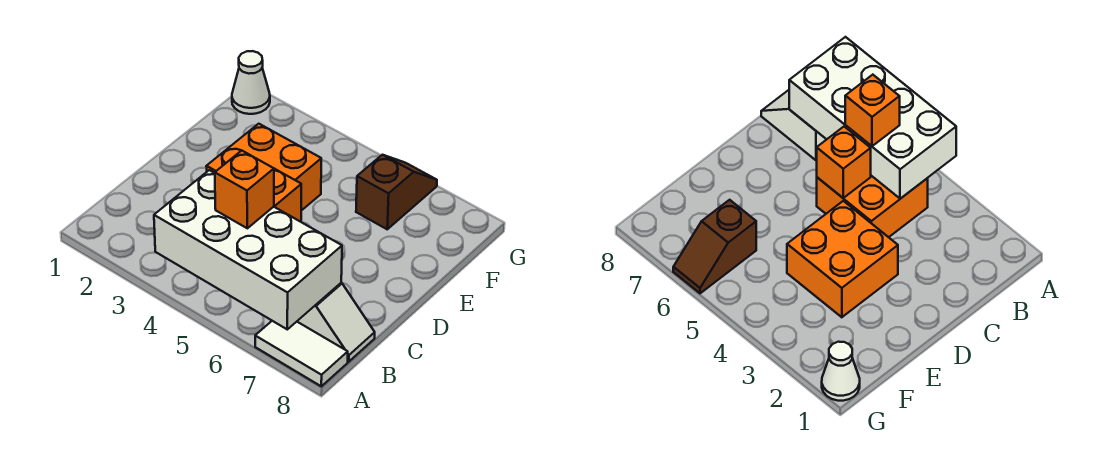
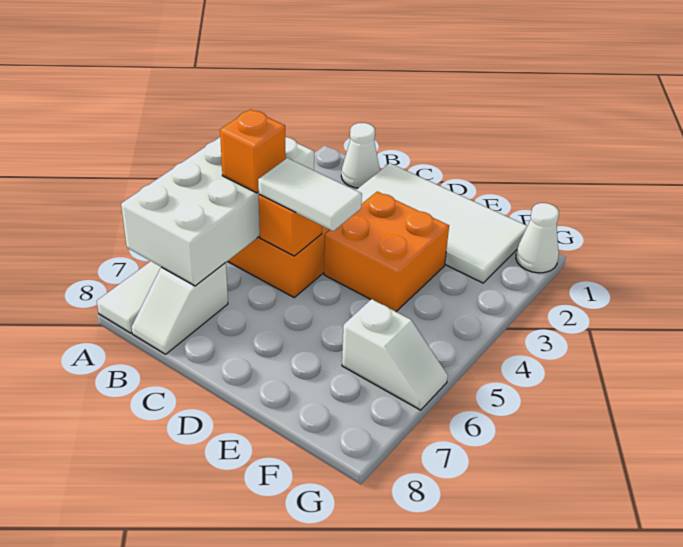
none -> white cone B1 level 1
none -> white tile C1:F2 level 1
none -> white tile C5:D5 level 3
brown slope F6:G6 level 1 top F -> white slope F6:G6 level 1 top F

